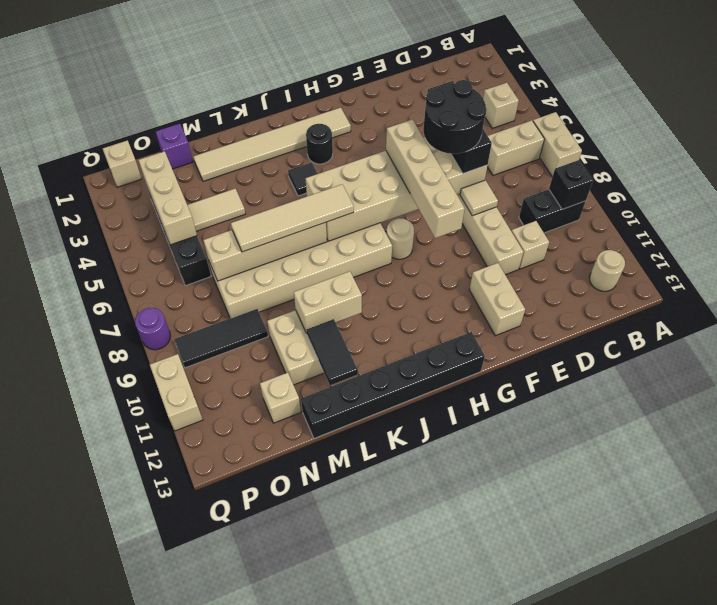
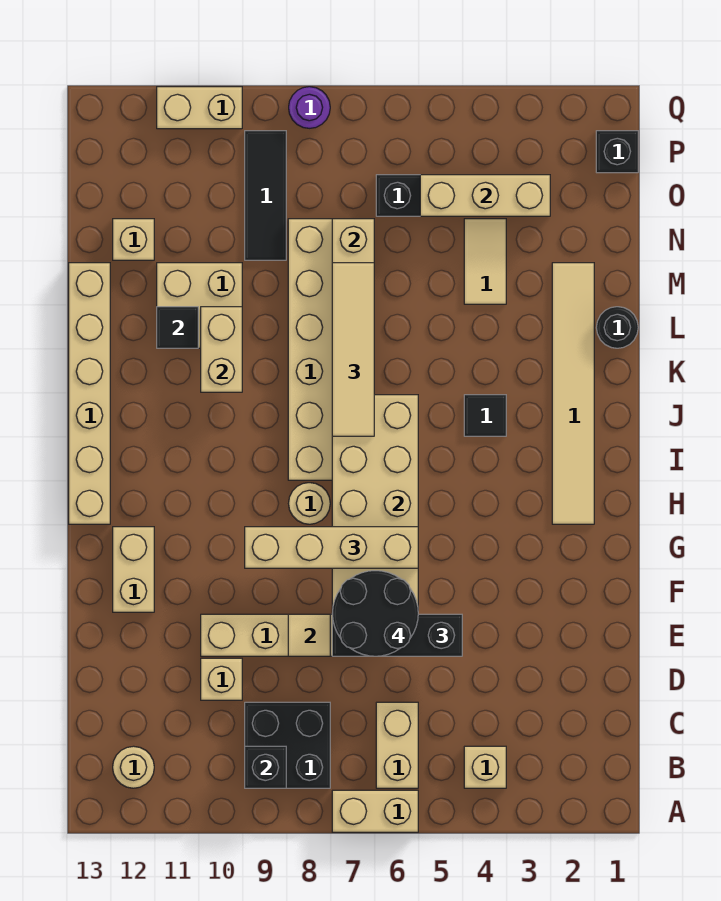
black brick B9:C9 level 1 -> black brick B8:C9 level 1
tan brick F11:F12 level 1 -> tan brick F12:G12 level 1
black brick H13:M13 level 1 -> tan brick H13:M13 level 1
black round brick I3 level 1 -> black round brick L1 level 1
black tile L11:L12 level 2 -> black tile L11 level 2
purple brick N1 level 1 -> none
tan brick P1 level 1 -> black brick P1 level 1

